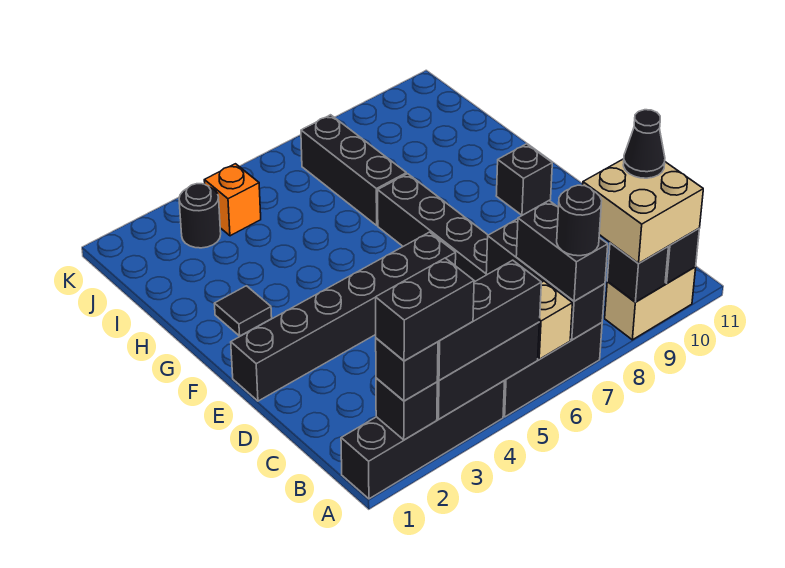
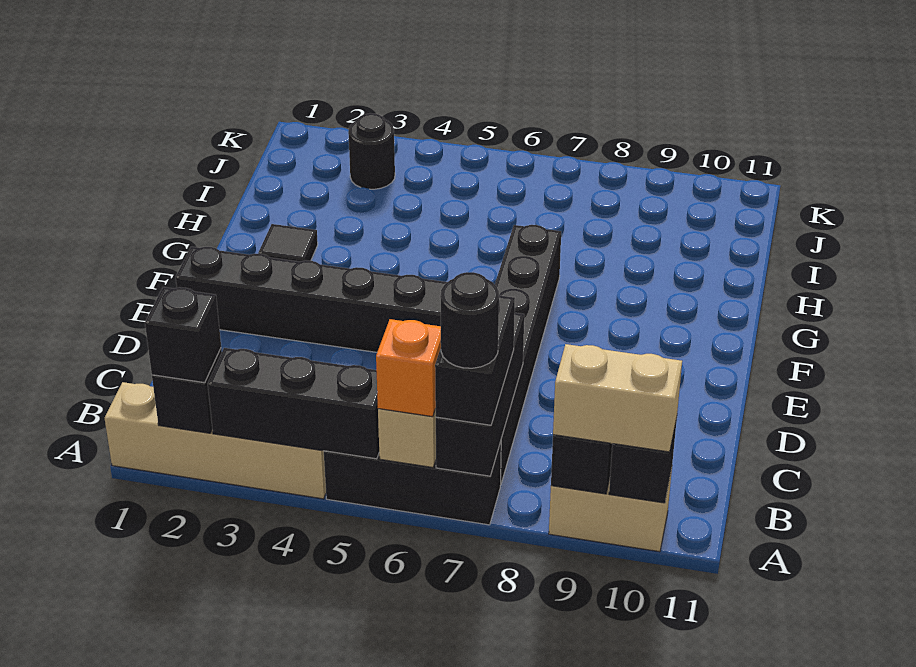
black brick A1:A4 level 1 -> tan brick A1:A4 level 1
black brick A2:A3 level 4 -> none
black brick A3:A5 level 3 -> none
tan brick A9:B10 level 3 -> tan brick A9:A10 level 3
black cone B10 level 4 -> none
black brick F10 level 1 -> none
black brick H7:J7 level 1 -> none
orange brick J4 level 1 -> orange brick A6 level 3

